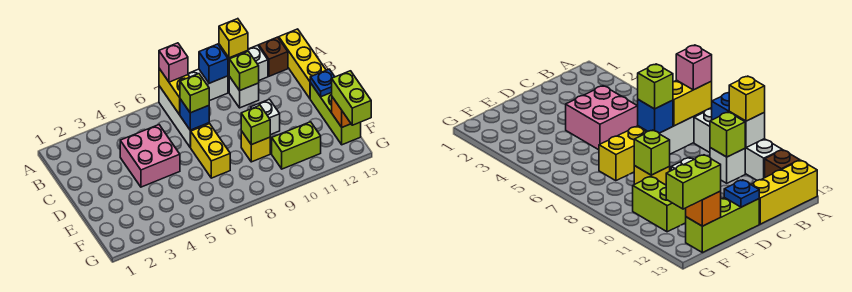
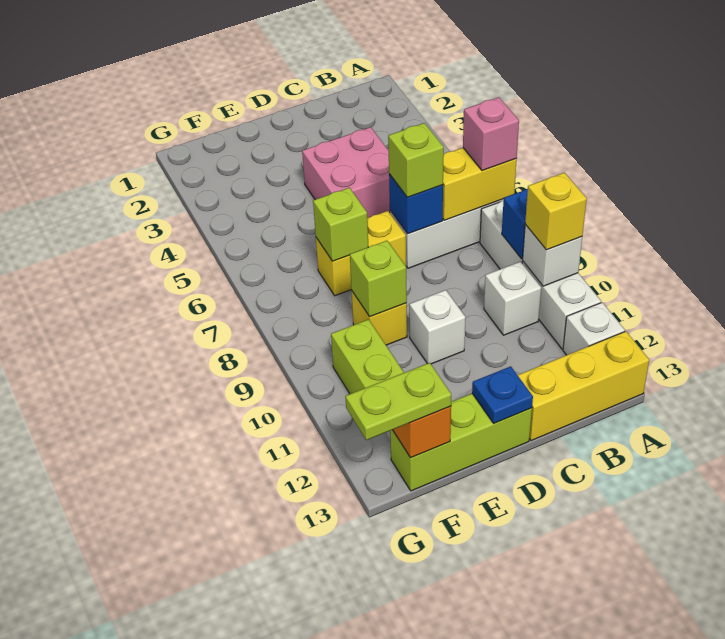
brown brick A12 level 1 -> white brick A12 level 1
lime brick B10 level 2 -> lime brick E7 level 2
lime brick F13:G13 level 3 -> lime plate F13:G13 level 3

